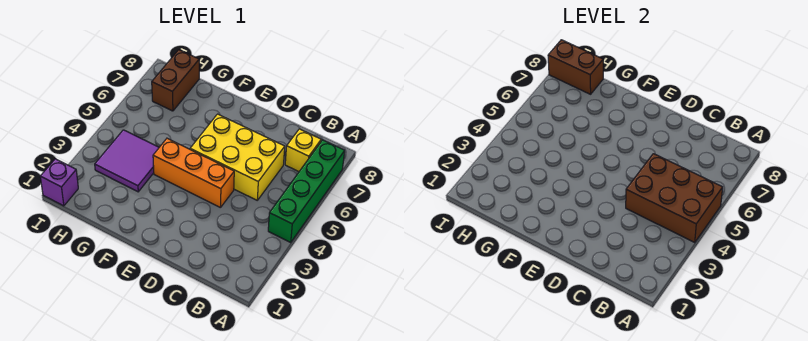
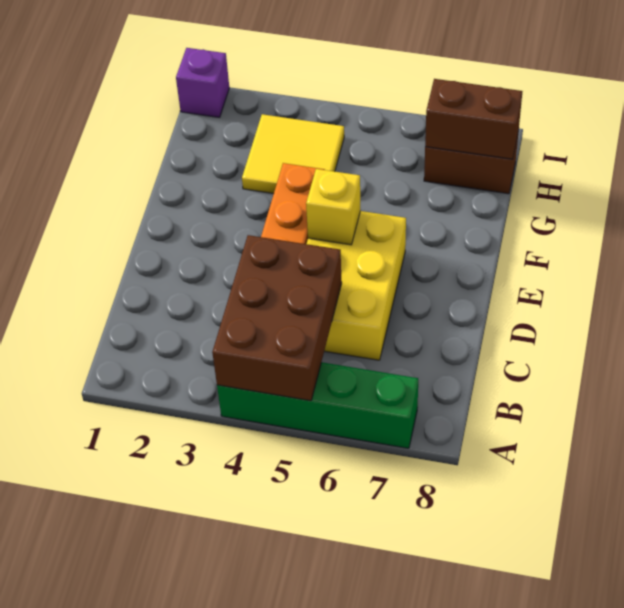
yellow brick B7 level 1 -> yellow brick E5 level 2
purple tile G3:H4 level 1 -> yellow tile G3:H4 level 1
brown brick H8:I8 level 2 -> brown brick H7:H8 level 2

